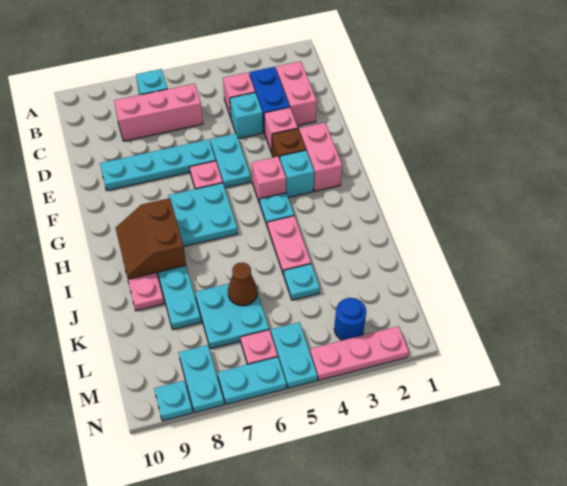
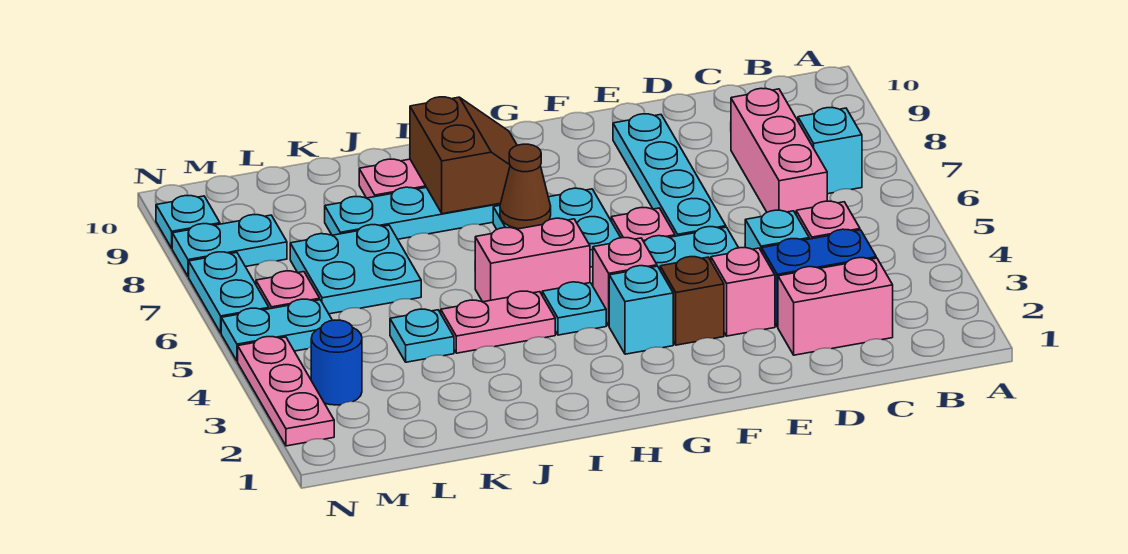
pink brick F2:G2 level 1 -> pink brick H5:I5 level 1
brown slope H8:I9 level 2 top 8 -> brown slope H8:I9 level 2 top I
brown cone K6 level 2 -> brown cone H7 level 2

